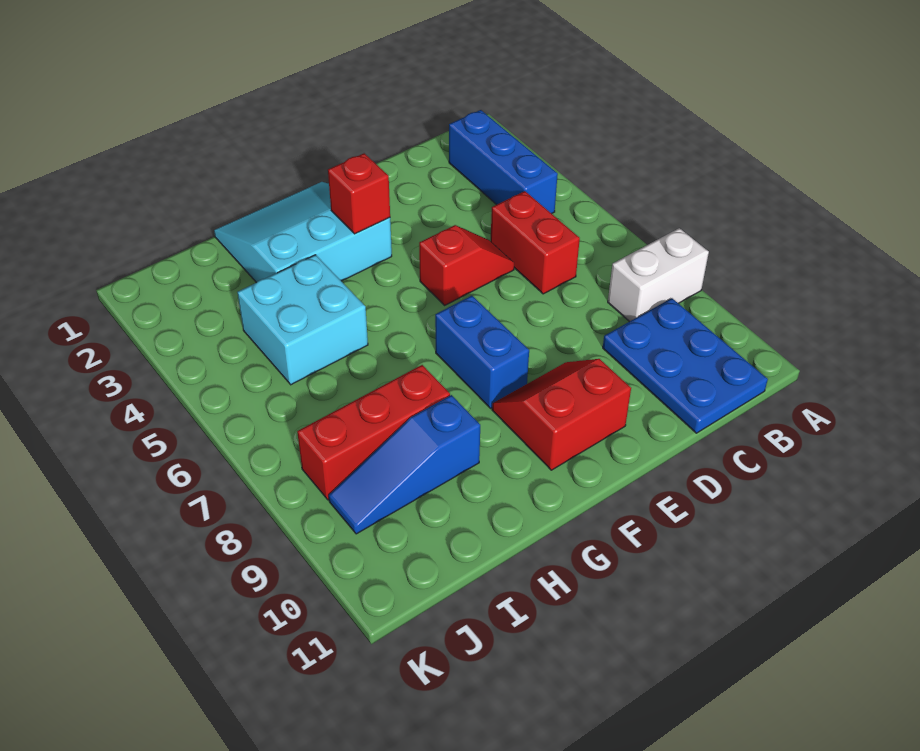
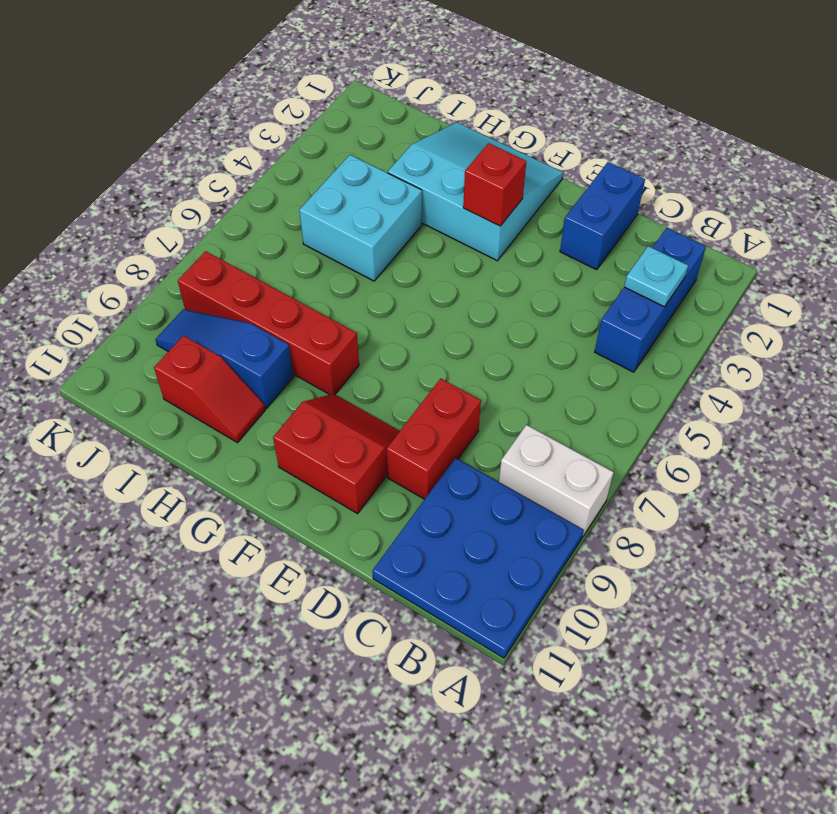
none -> cyan plate B3 level 2
blue plate B9:C11 level 1 -> blue plate A9:C11 level 1
red brick C5:C6 level 1 -> red brick D8:D9 level 1
red slope D5:E5 level 1 top E -> red slope H10:I10 level 1 top I
blue brick F7:F8 level 1 -> blue brick D1:D2 level 1
red brick H8:J8 level 1 -> red brick G8:J8 level 1

